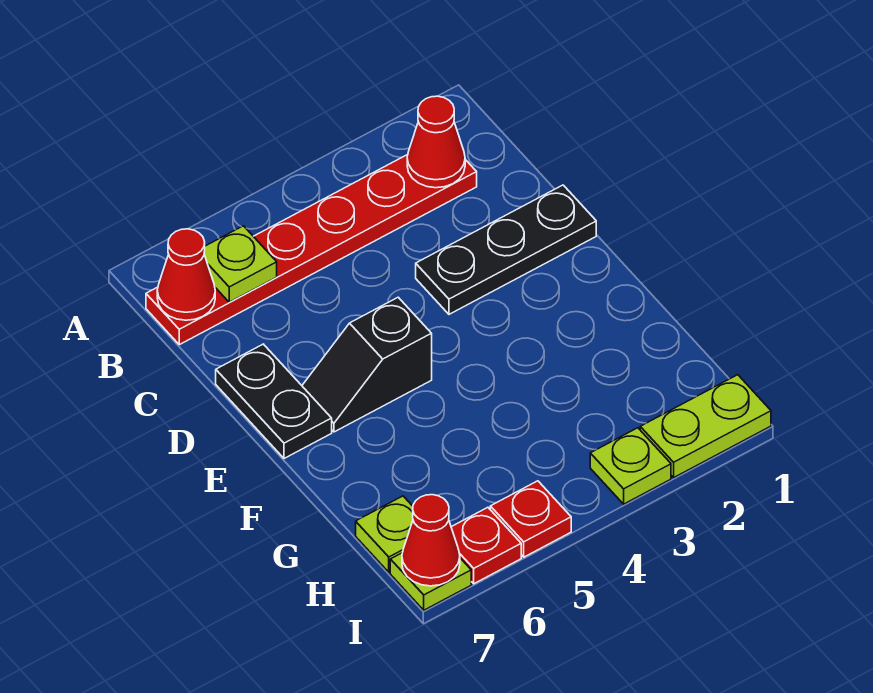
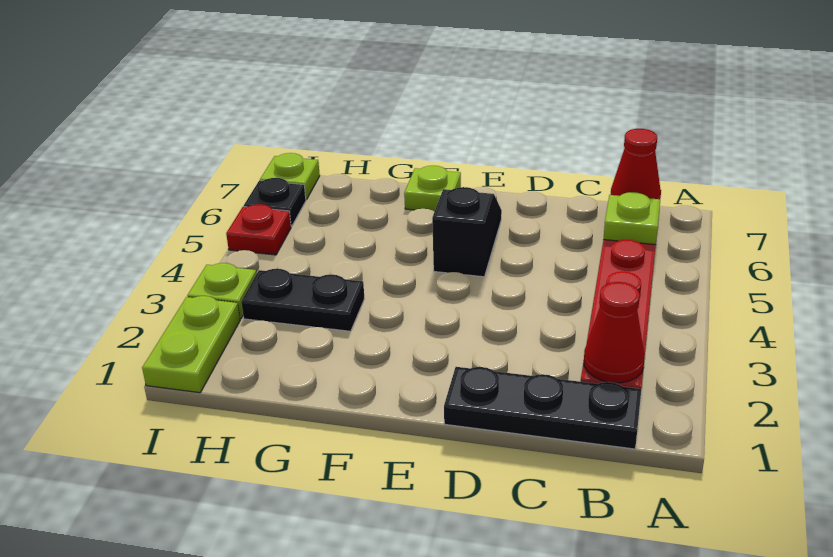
black plate D1:D3 level 1 -> black plate B1:D1 level 1
black plate D7:E7 level 1 -> black plate G3:H3 level 1
lime plate H7 level 1 -> lime plate F7 level 1
red plate I6 level 1 -> black plate I6 level 1
red cone I7 level 2 -> none

